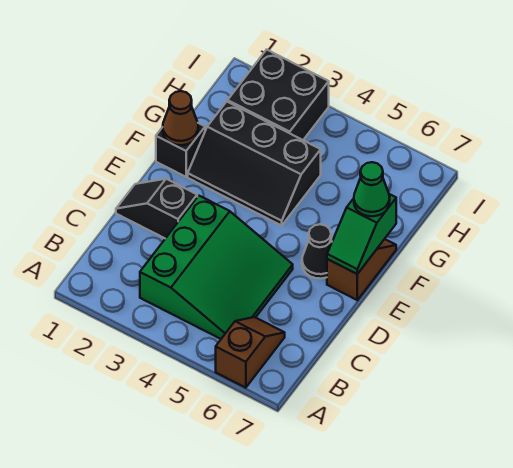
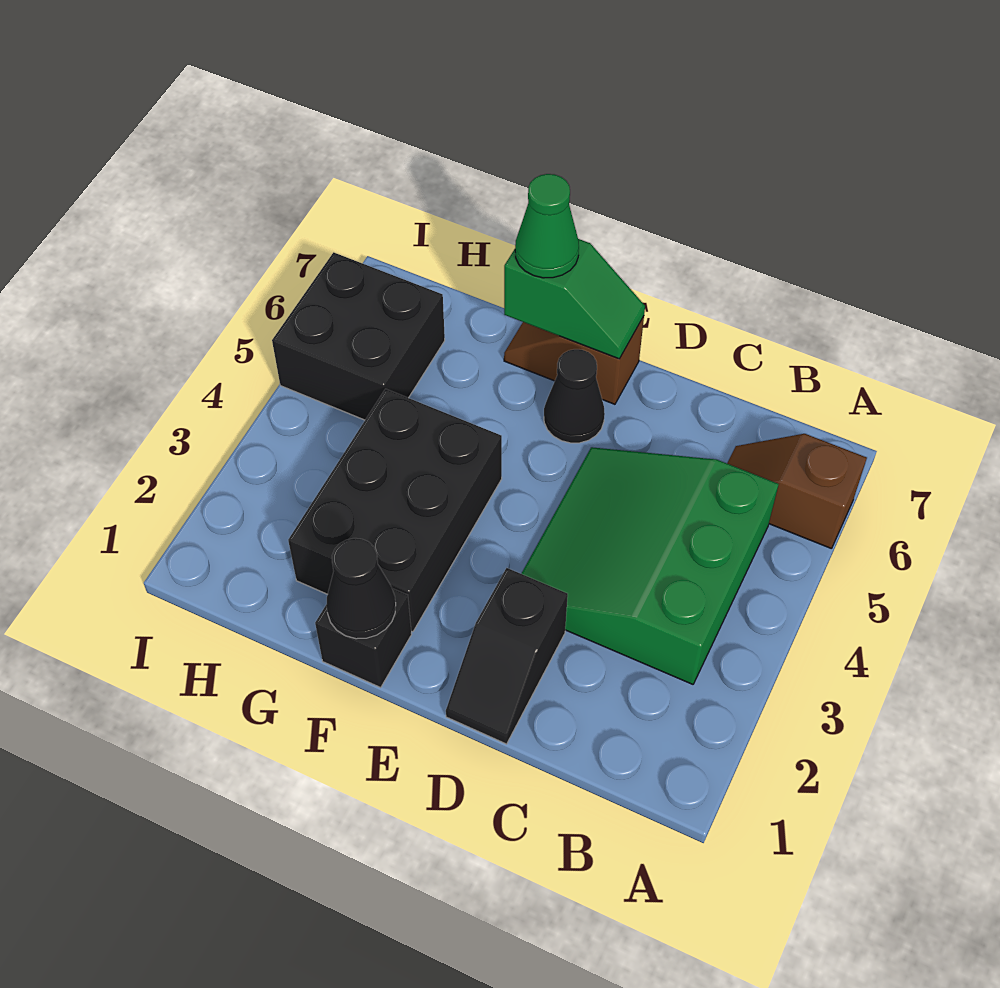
green slope B3:D5 level 1 top 3 -> green slope B3:D5 level 1 top B
brown cone F1 level 2 -> black cone F1 level 2
black slope F2:G4 level 1 top G -> black brick F2:G4 level 1
black brick H2:I3 level 1 -> black brick H5:I6 level 1

